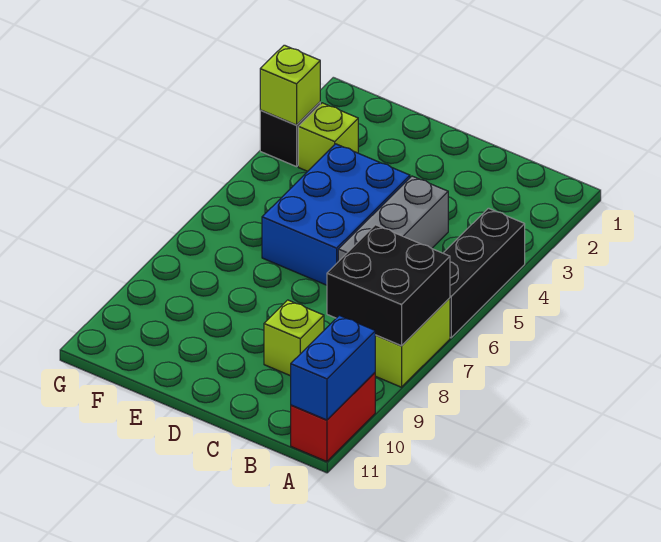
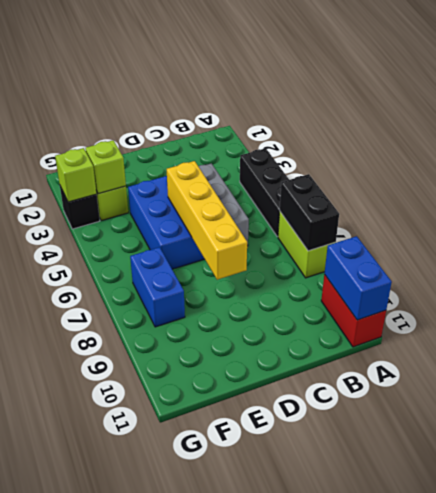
black brick A7:B8 level 2 -> black brick A7:A8 level 2
lime brick C9 level 1 -> lime brick F3 level 2
none -> yellow brick D5:D8 level 2
none -> blue brick F7:F8 level 1

